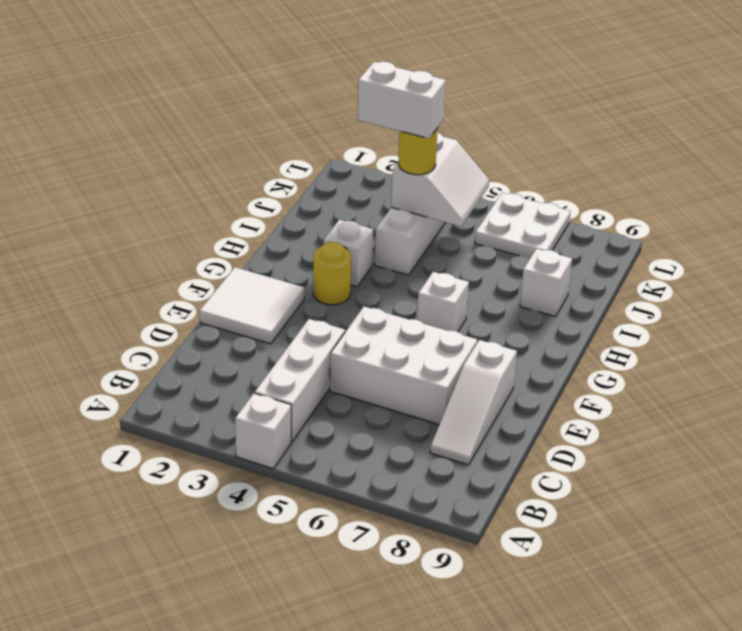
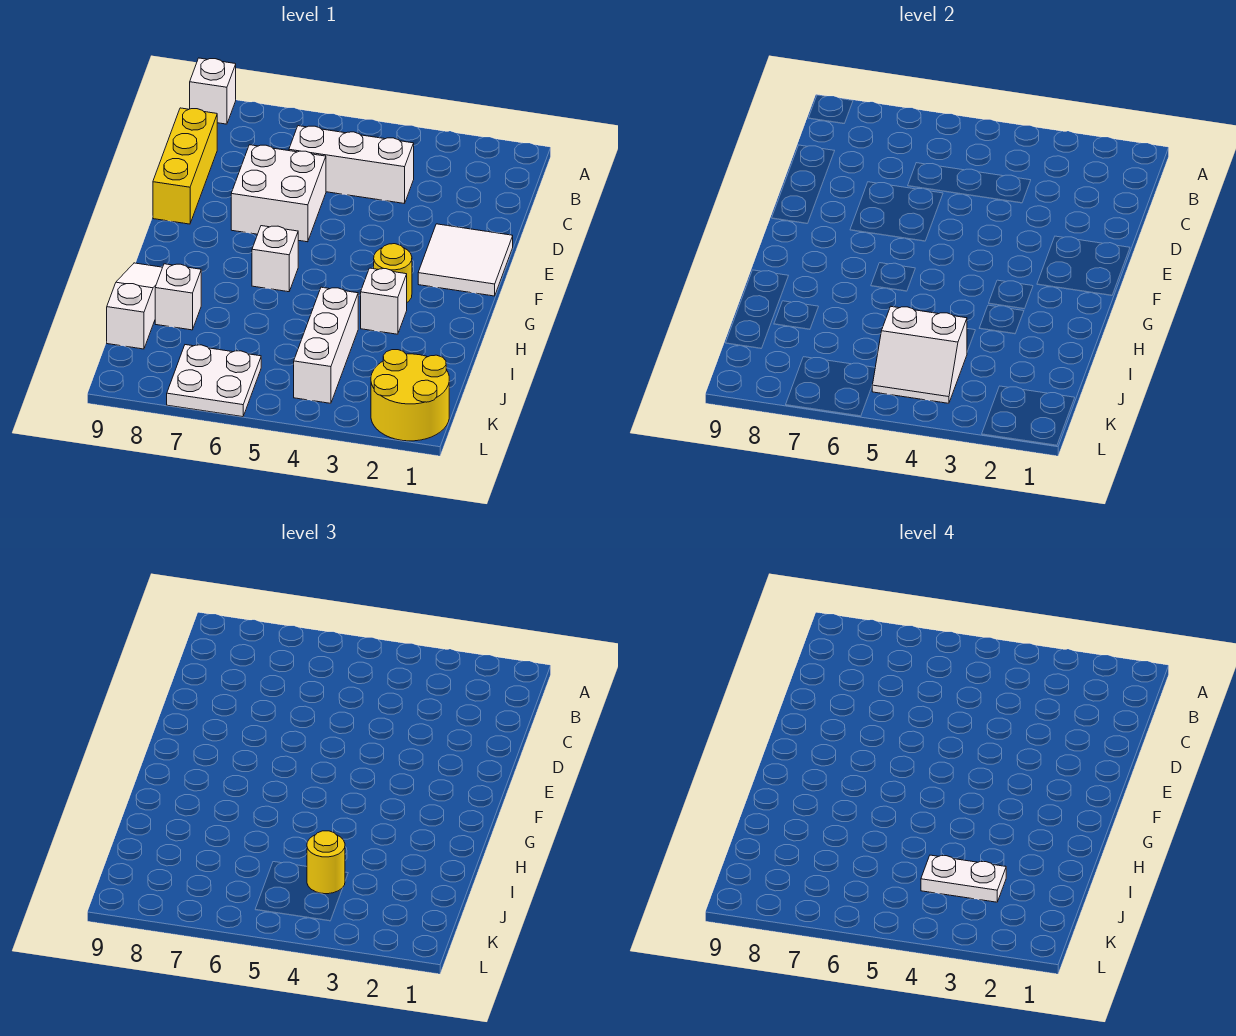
white brick A4 level 1 -> white brick A9 level 1
white brick B4:D4 level 1 -> white brick C4:C6 level 1
white slope C8:E8 level 1 top E -> white slope H9:J9 level 1 top J
none -> yellow brick C9:E9 level 1
white brick D5:E7 level 1 -> white brick D6:E7 level 1
white brick J3:J4 level 4 -> white plate J3:J4 level 4
white slope J4:K5 level 2 top 4 -> white slope J4:K5 level 2 top J
none -> yellow round brick K1:L2 level 1

